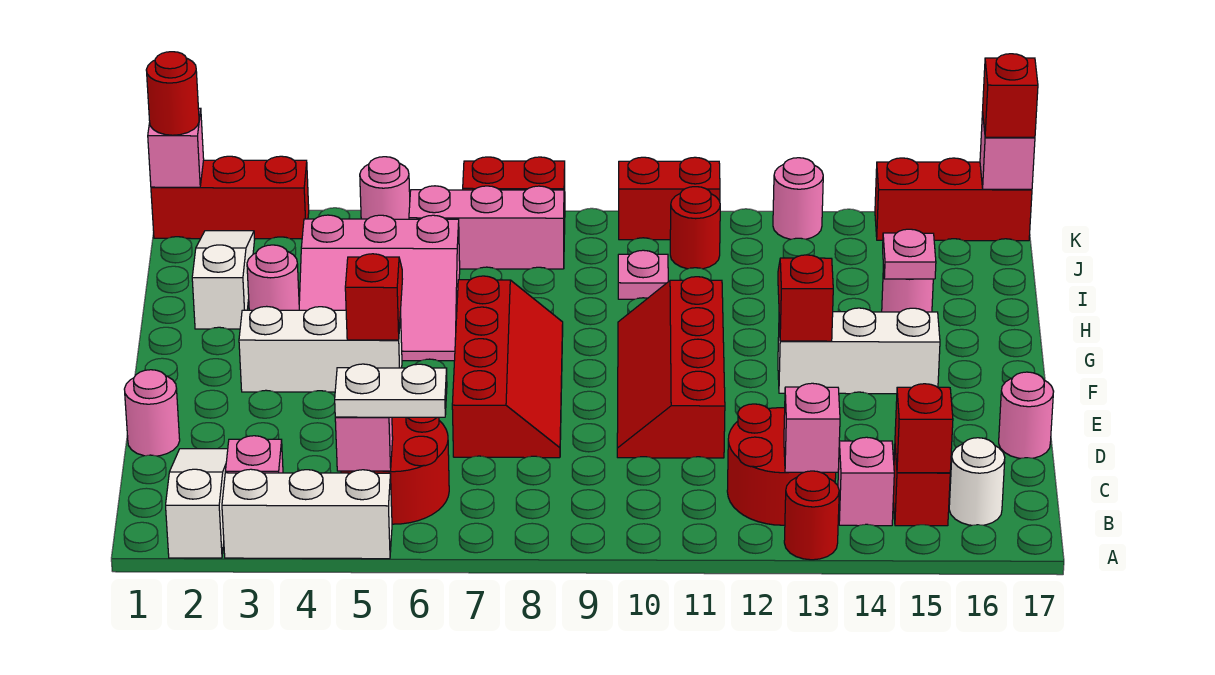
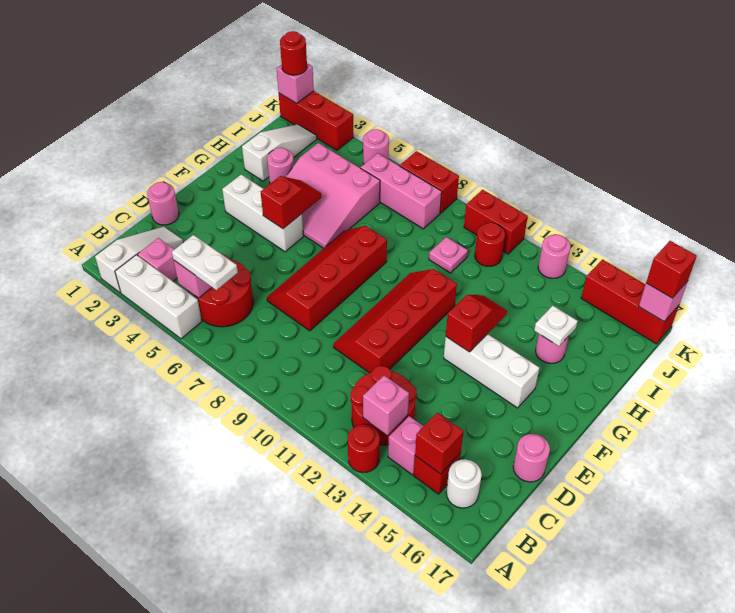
red slope D7:G8 level 1 top 7 -> red slope D7:G8 level 1 top 8
pink plate H15 level 2 -> white plate H15 level 2

